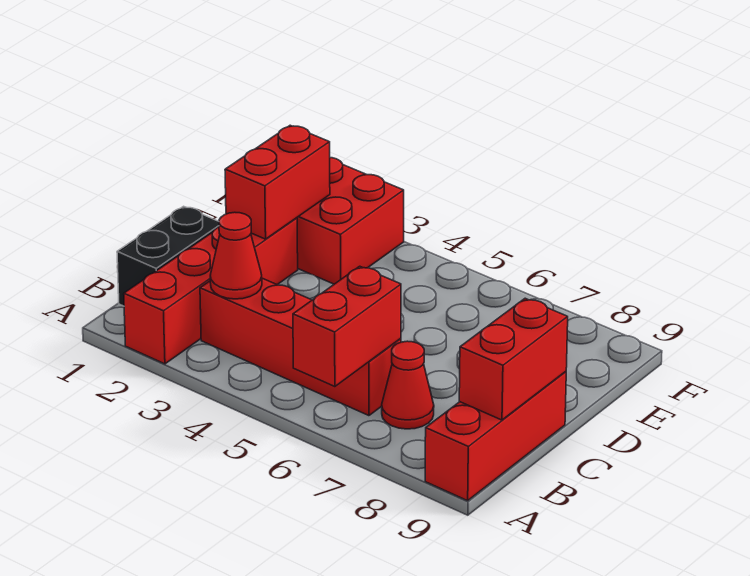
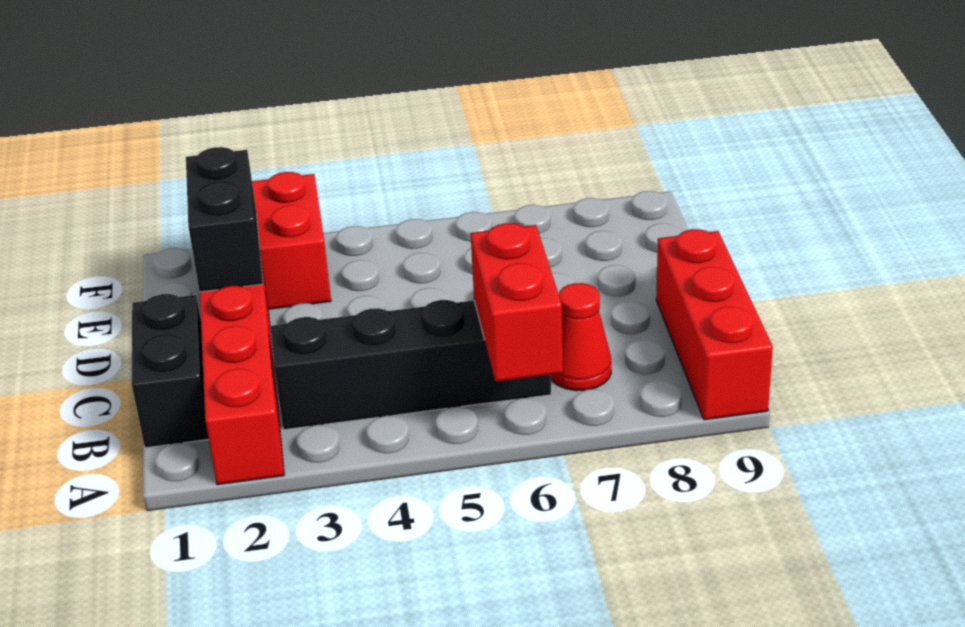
red brick B3:B6 level 1 -> black brick B3:B6 level 1
red cone B3 level 2 -> none
red brick B9:C9 level 2 -> none
red brick D2:E2 level 2 -> black brick D2:E2 level 2

